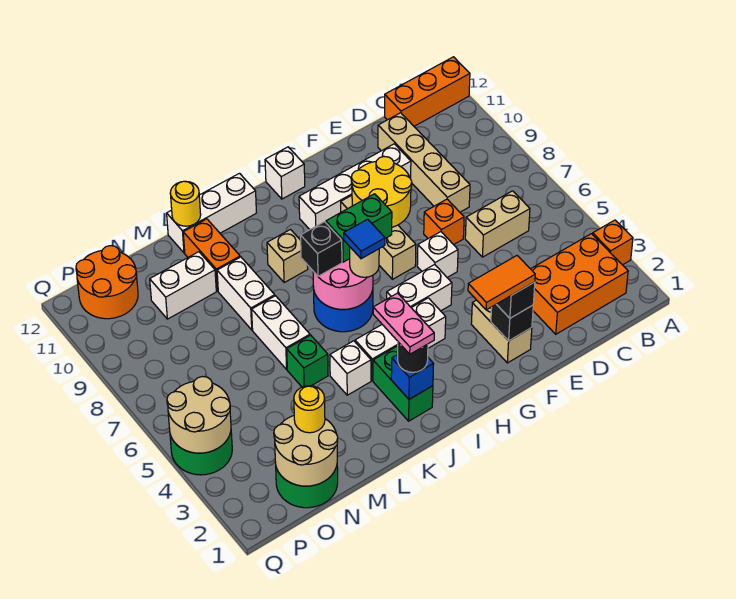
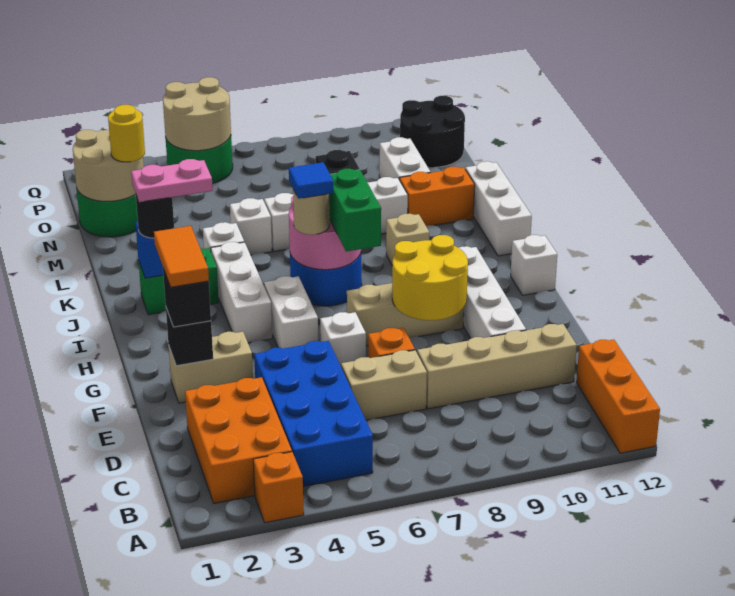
none -> blue brick B4:E5 level 1
tan brick C6:D6 level 1 -> tan brick D6:D7 level 1
green brick L5 level 1 -> white brick L5 level 1
yellow round brick L12 level 2 -> none
orange round brick O11:P12 level 1 -> black round brick O11:P12 level 1

